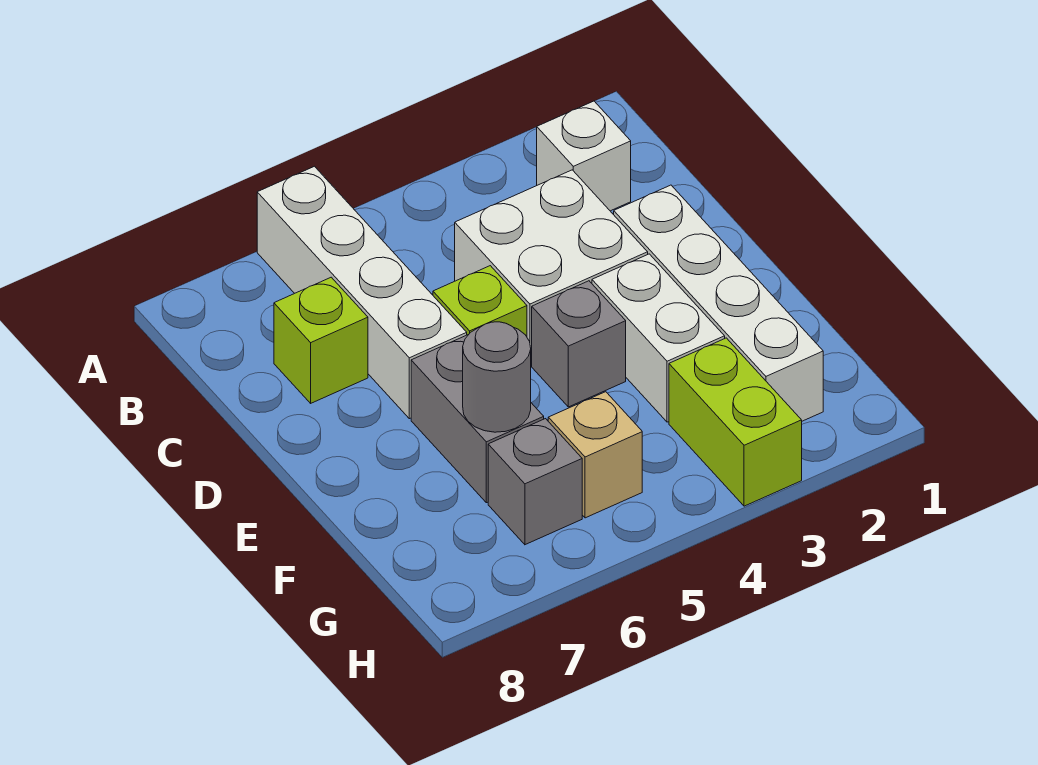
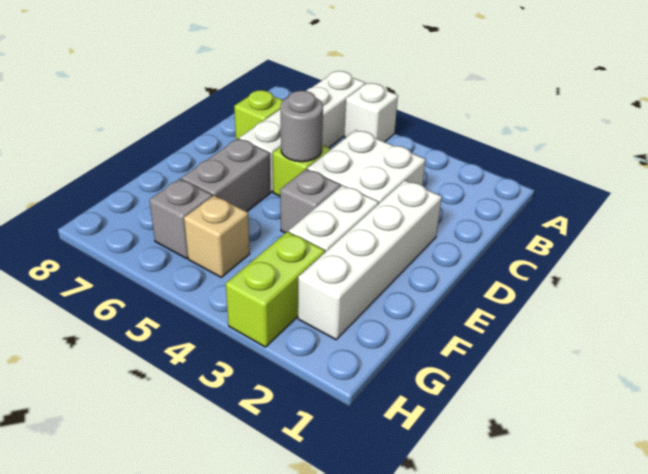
white brick B2 level 1 -> white brick A5 level 1
grey round brick F6 level 2 -> grey round brick D5 level 2

